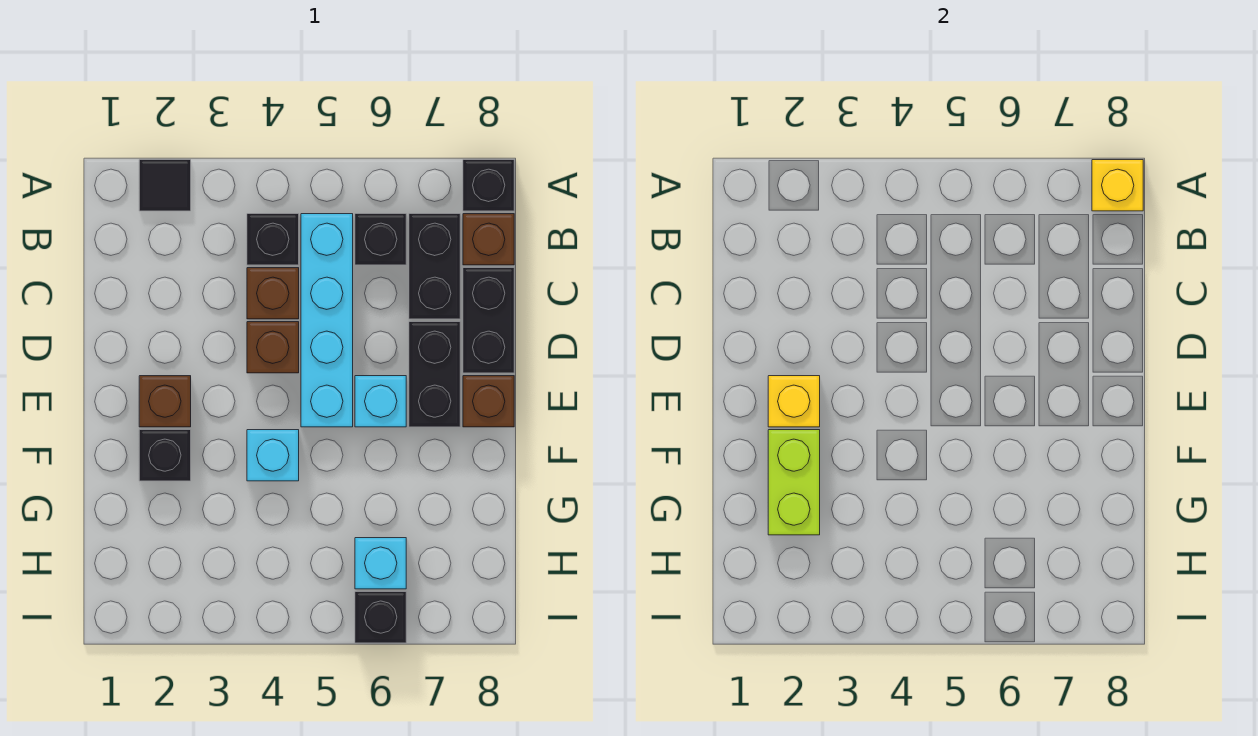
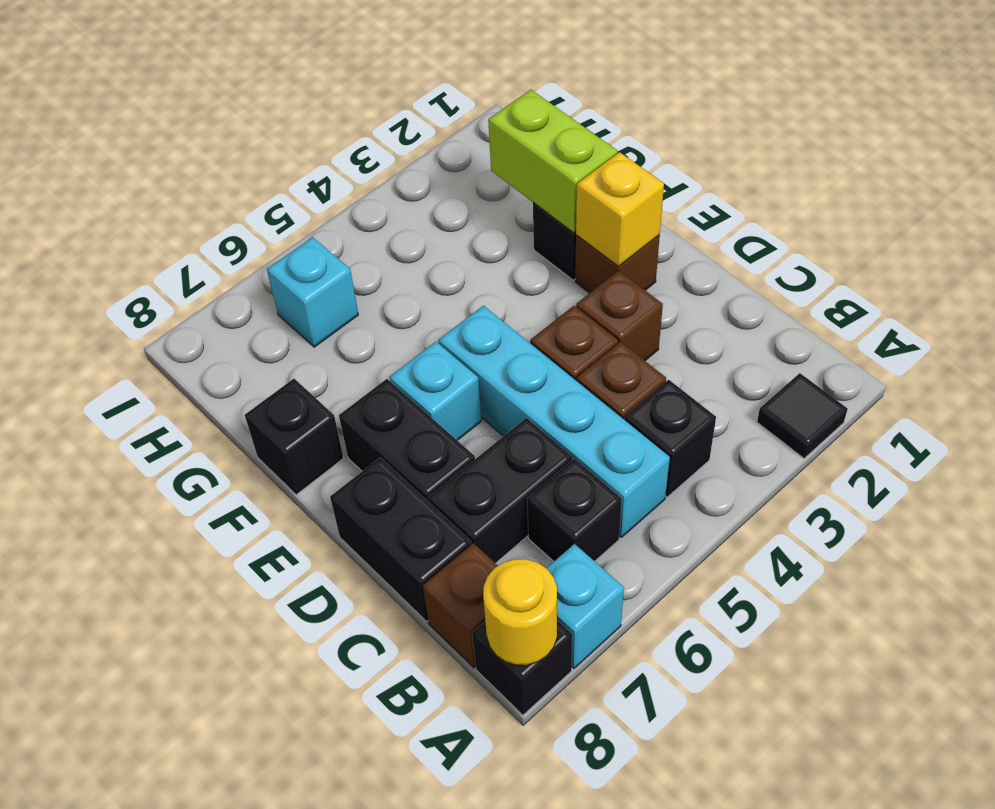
yellow brick A8 level 2 -> yellow round brick A8 level 2
black brick B7:C7 level 1 -> black brick C6:C7 level 1
brown brick E8 level 1 -> brown brick D3 level 1
cyan brick F4 level 1 -> cyan brick A7 level 1
black brick I6 level 1 -> black brick F8 level 1

